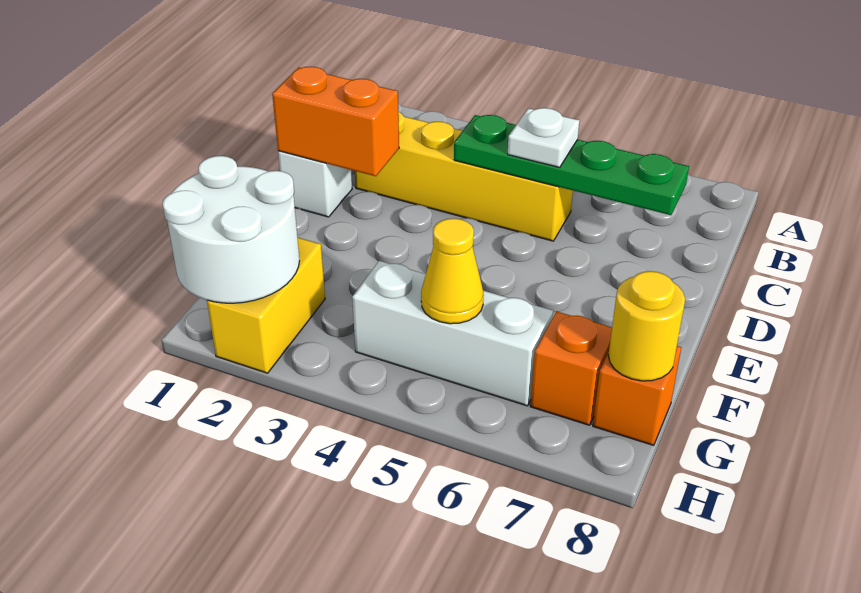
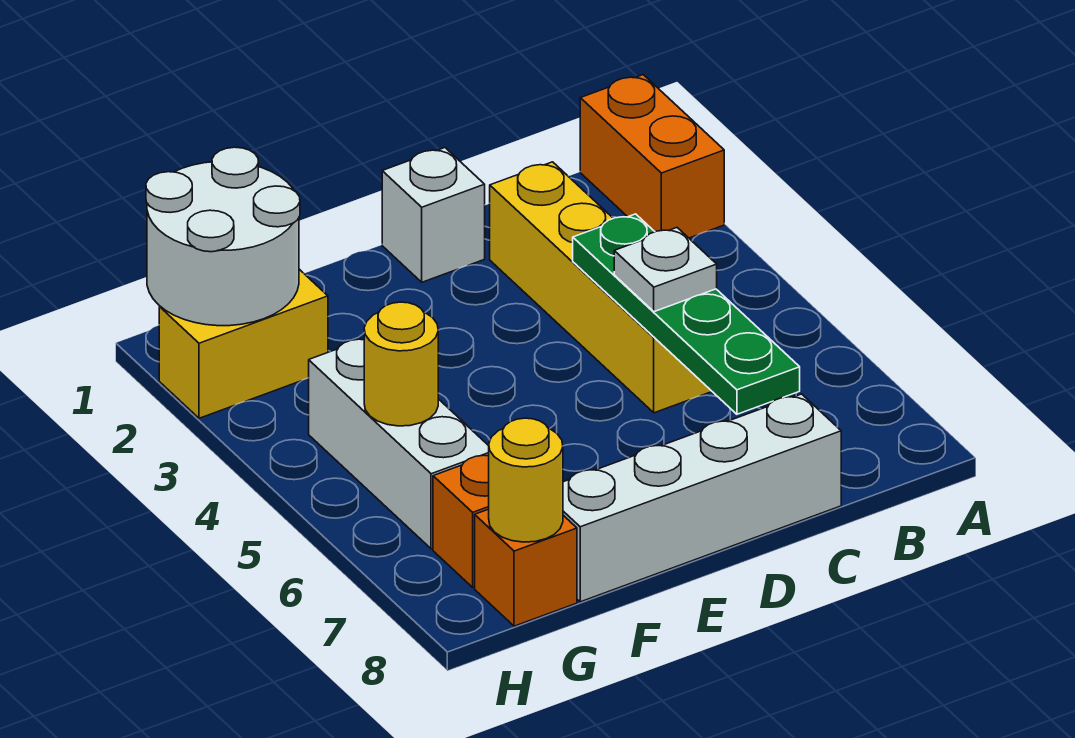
none -> white brick C8:F8 level 1
orange brick D1:D2 level 2 -> orange brick A1:A2 level 1
yellow cone G5 level 2 -> yellow round brick G5 level 2

